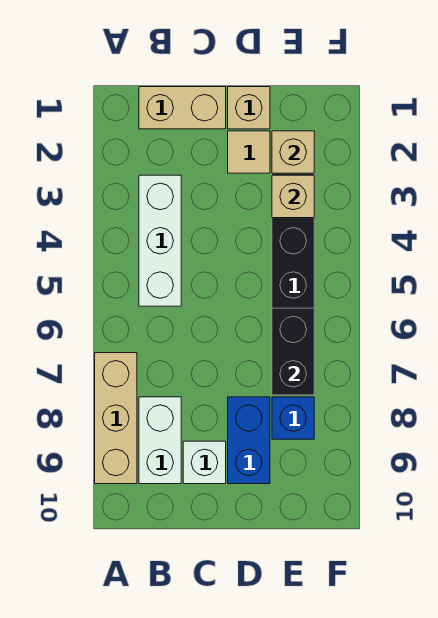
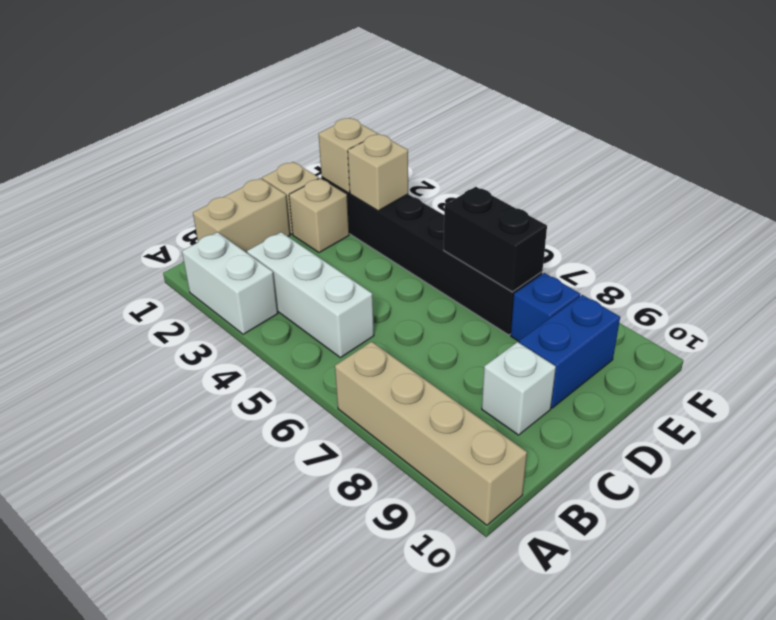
tan brick A7:A9 level 1 -> tan brick A7:A10 level 1
white brick B8:B9 level 1 -> white brick A2:A3 level 1
tan tile D2 level 1 -> tan brick D2 level 1
blue brick D8:D9 level 1 -> blue brick D9:E9 level 1

